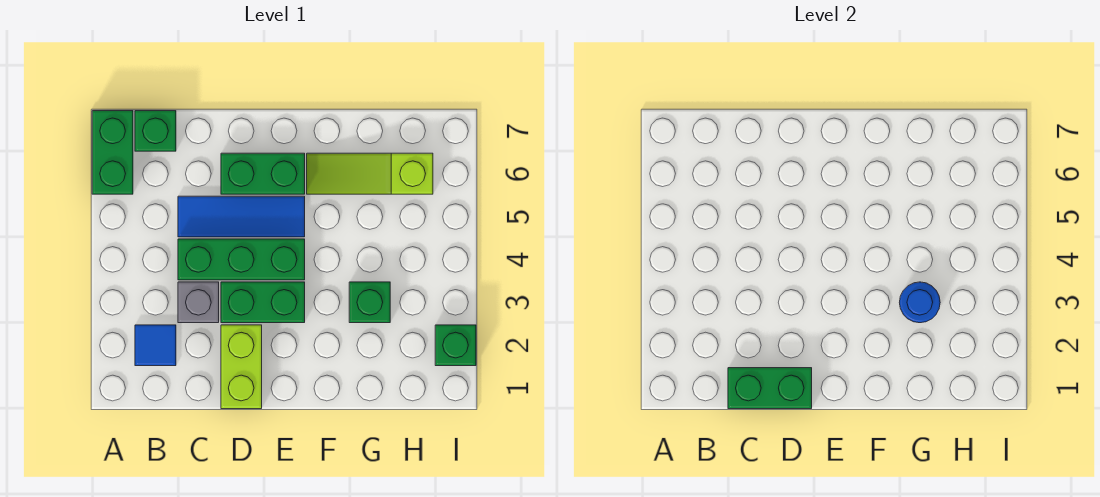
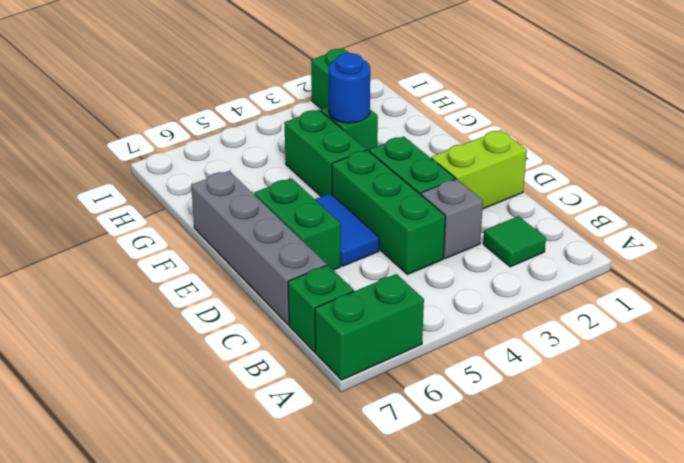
blue tile B2 level 1 -> green tile B2 level 1
green brick C1:D1 level 2 -> green brick F4:G4 level 1
blue tile C5:E5 level 1 -> blue tile D5:E5 level 1
none -> grey brick C7:F7 level 1
lime slope F6:H6 level 1 top H -> none

